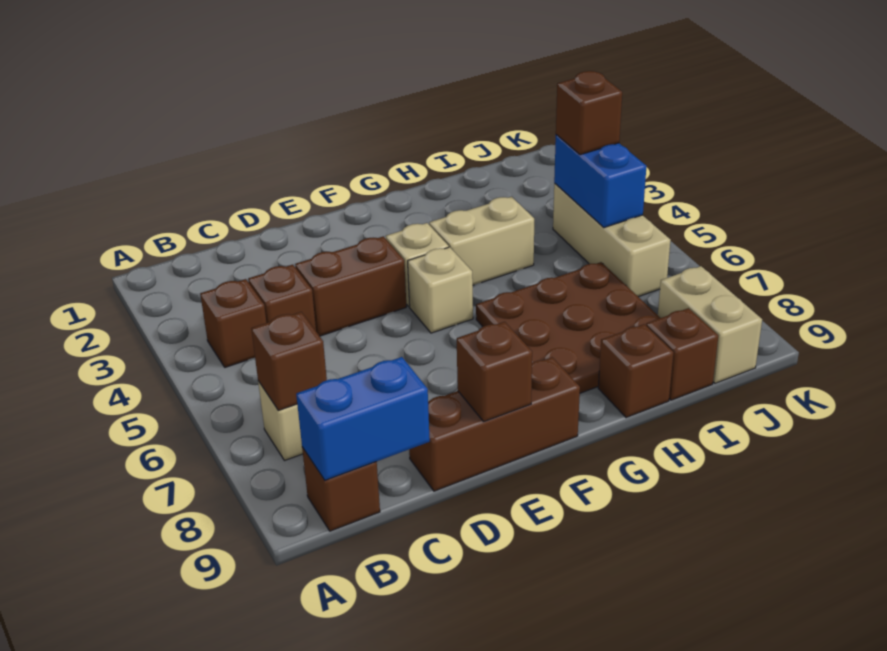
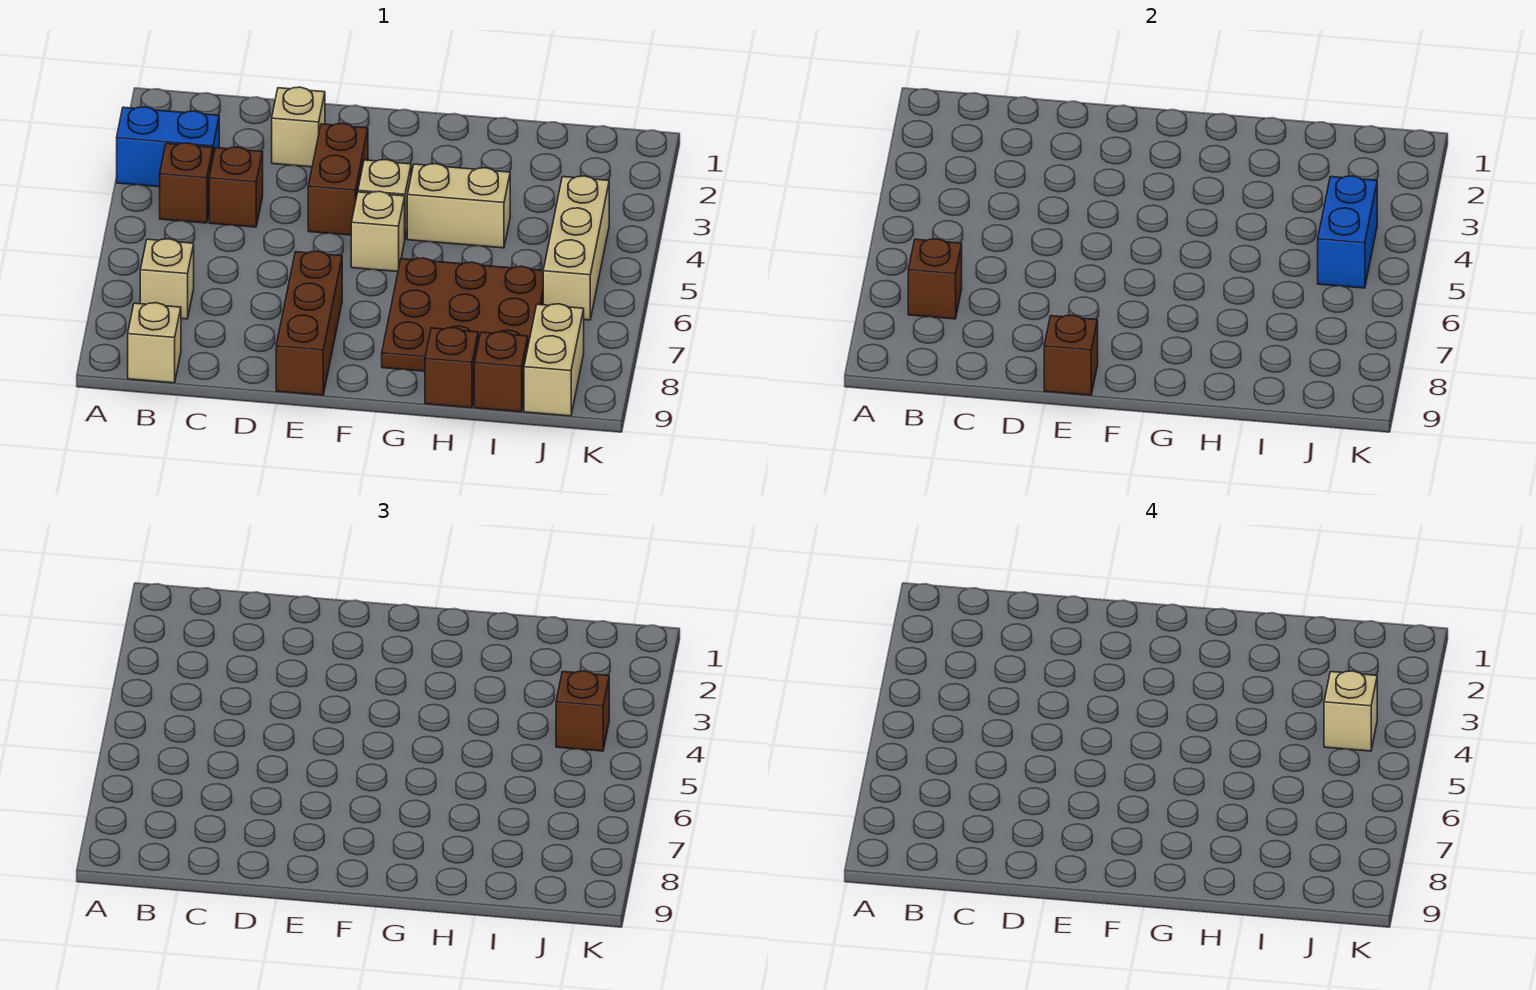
brown brick B9 level 1 -> tan brick B9 level 1
blue brick B9:C9 level 2 -> blue brick A3:B3 level 1
none -> tan brick D2 level 1
brown brick D4:E4 level 1 -> brown brick E3:E4 level 1
brown brick D9:F9 level 1 -> brown brick E7:E9 level 1
none -> tan brick J4 level 4

